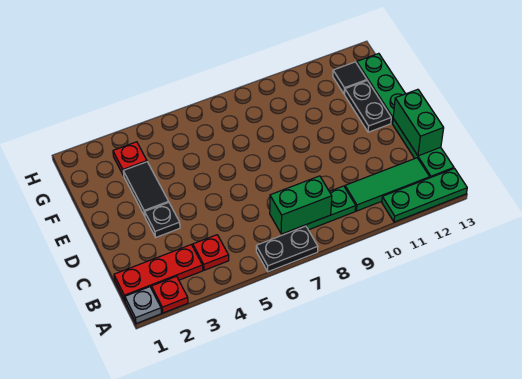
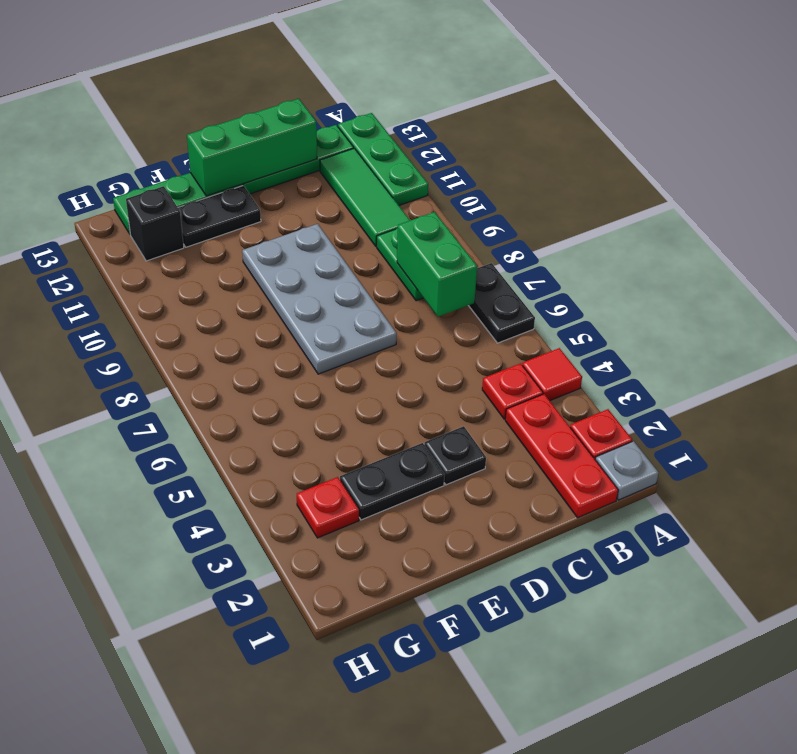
none -> red tile A4 level 1
green brick C13:D13 level 2 -> green brick C13:E13 level 2
none -> grey plate D7:E10 level 1
black tile E3:F3 level 1 -> black plate E3:F3 level 1
black tile G12 level 1 -> black brick G12 level 1

